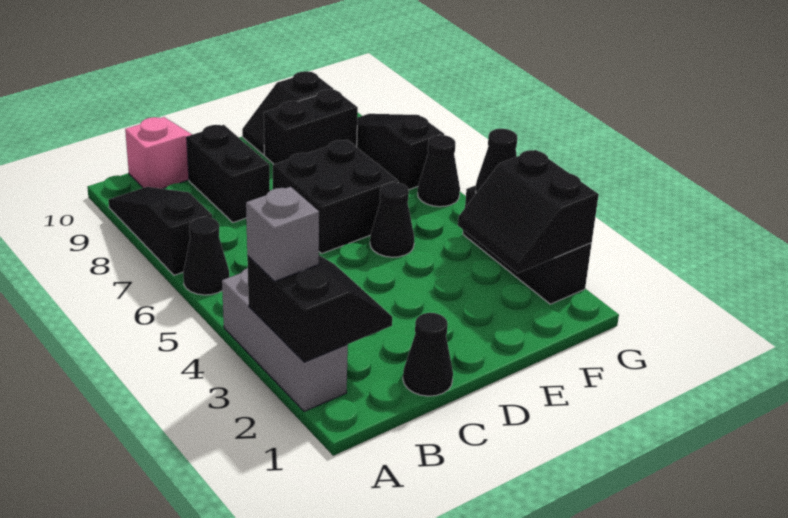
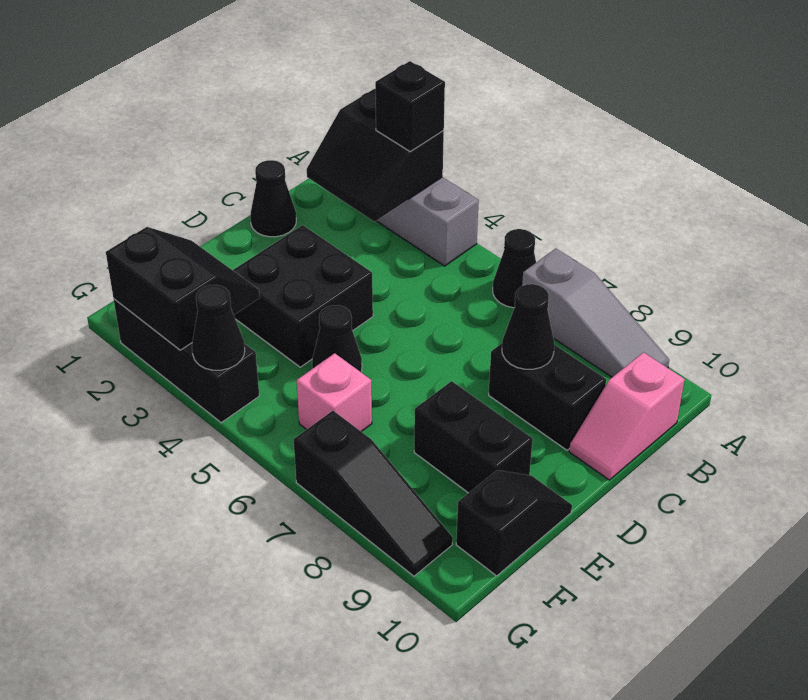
grey brick A3 level 3 -> black brick A3 level 3
black slope A7:A9 level 1 top 7 -> grey slope A7:A9 level 1 top 7
black brick D6:E7 level 1 -> black brick D3:E4 level 1
black brick E9:F9 level 1 -> black brick E8:E9 level 1
none -> pink brick F6 level 1
black cone G6 level 1 -> black cone C8 level 2

